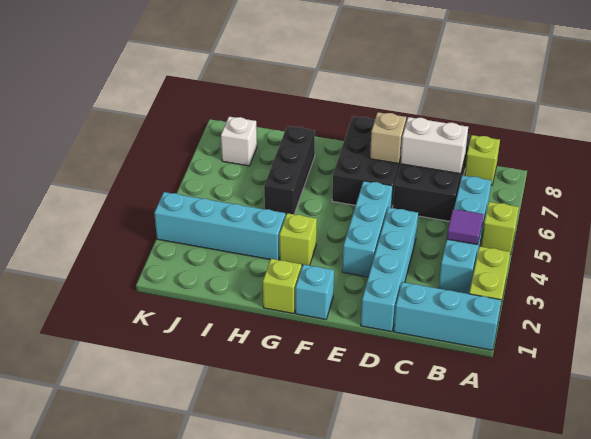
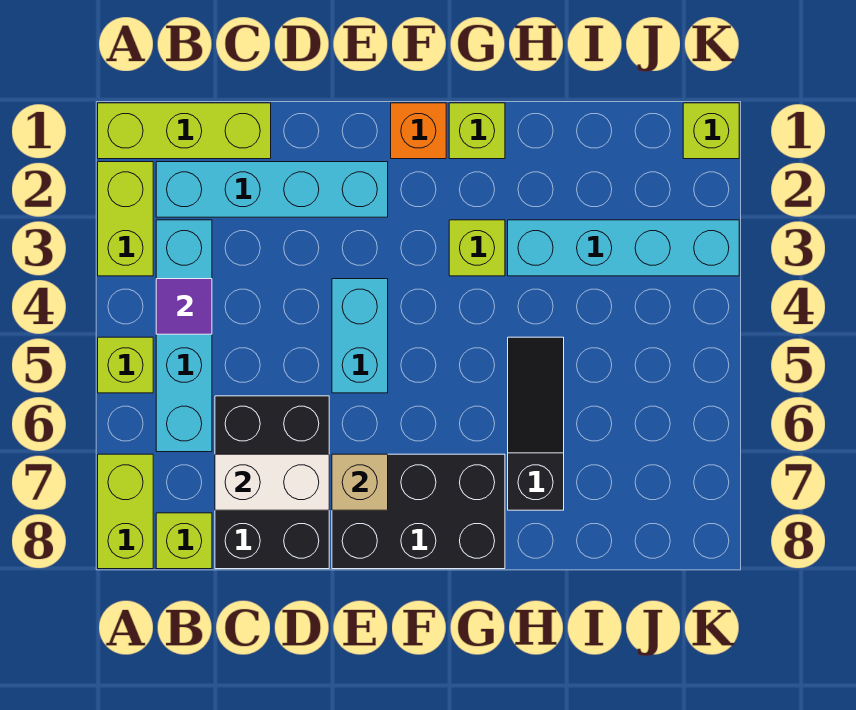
cyan brick A1:C1 level 1 -> lime brick A1:C1 level 1
none -> lime brick A7:A8 level 1
cyan brick D1:D4 level 1 -> cyan brick B2:E2 level 1
cyan brick E3:E5 level 1 -> cyan brick E4:E5 level 1
black brick E6:F8 level 1 -> black brick E7:G8 level 1
cyan brick F1 level 1 -> orange brick F1 level 1
black brick H5:H7 level 1 -> black slope H5:H7 level 1 top 7
white brick J7 level 1 -> none
none -> lime brick K1 level 1

